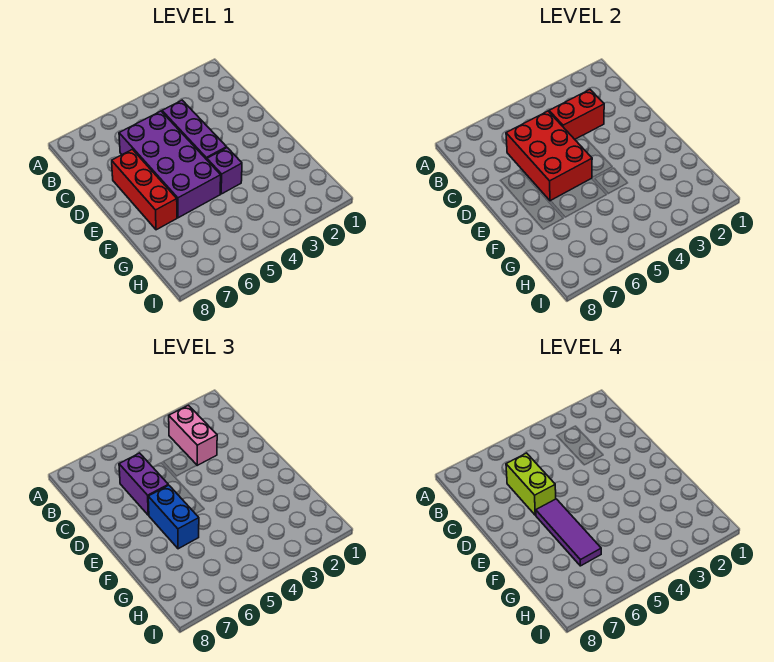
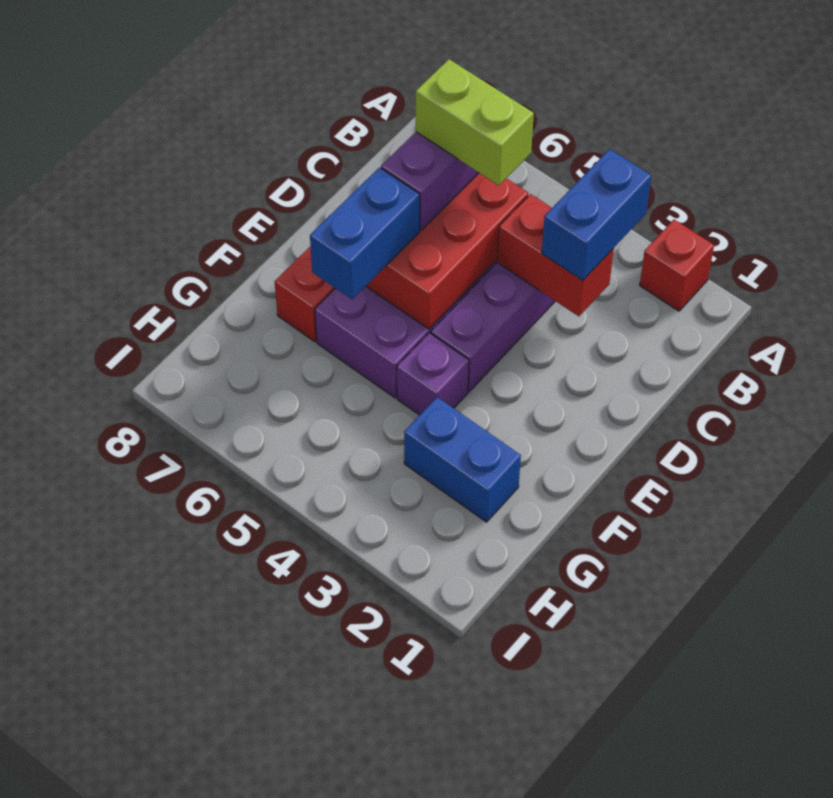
none -> red brick A2 level 1
pink brick B3:C3 level 3 -> blue brick B3:C3 level 3
lime brick C6:D6 level 4 -> lime brick C5:C6 level 4
purple tile E6:G6 level 4 -> none
none -> blue brick G2:G3 level 1

